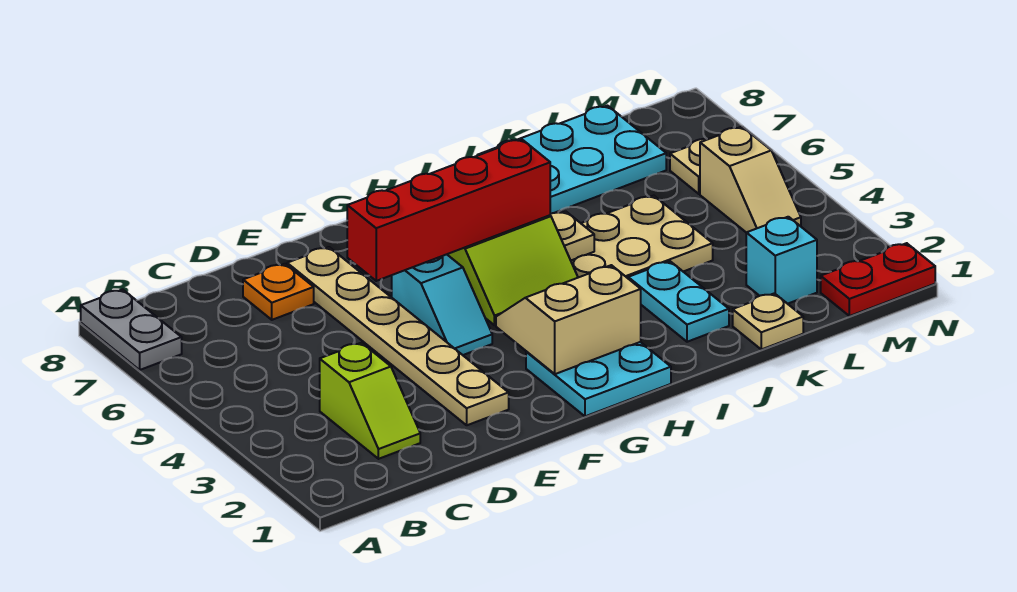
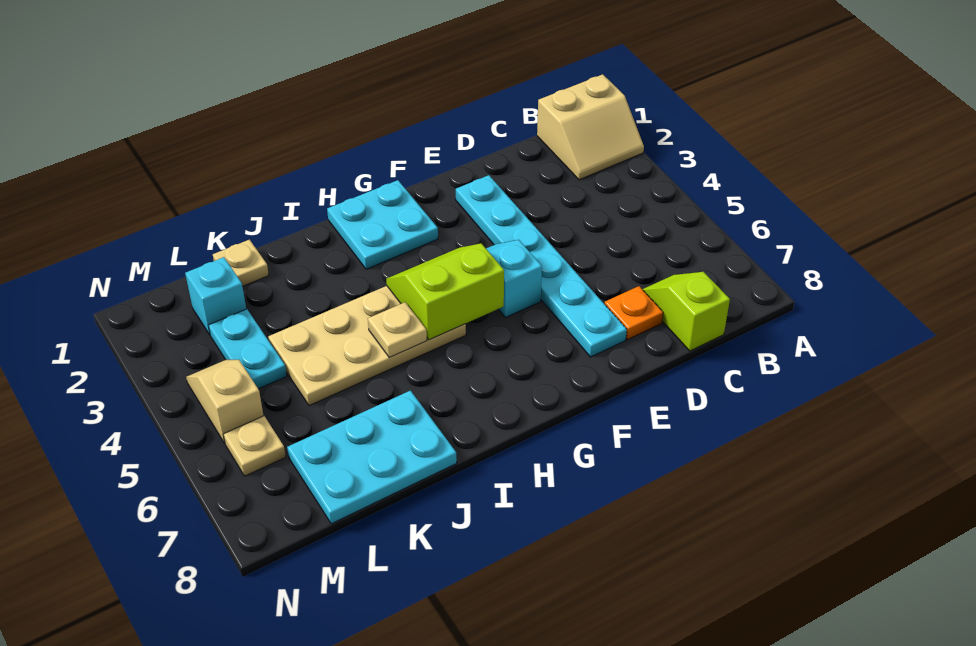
grey plate A7:A8 level 1 -> none
lime slope C2:C3 level 1 top 3 -> lime slope C7:C8 level 1 top 8
tan plate E2:E7 level 1 -> cyan plate E2:E7 level 1
red brick E5:H5 level 3 -> none
tan slope G2:H3 level 2 top 2 -> tan slope A1:B2 level 1 top 1
cyan plate J2:J3 level 1 -> cyan plate L3:L4 level 1
red plate M1:N1 level 1 -> none

